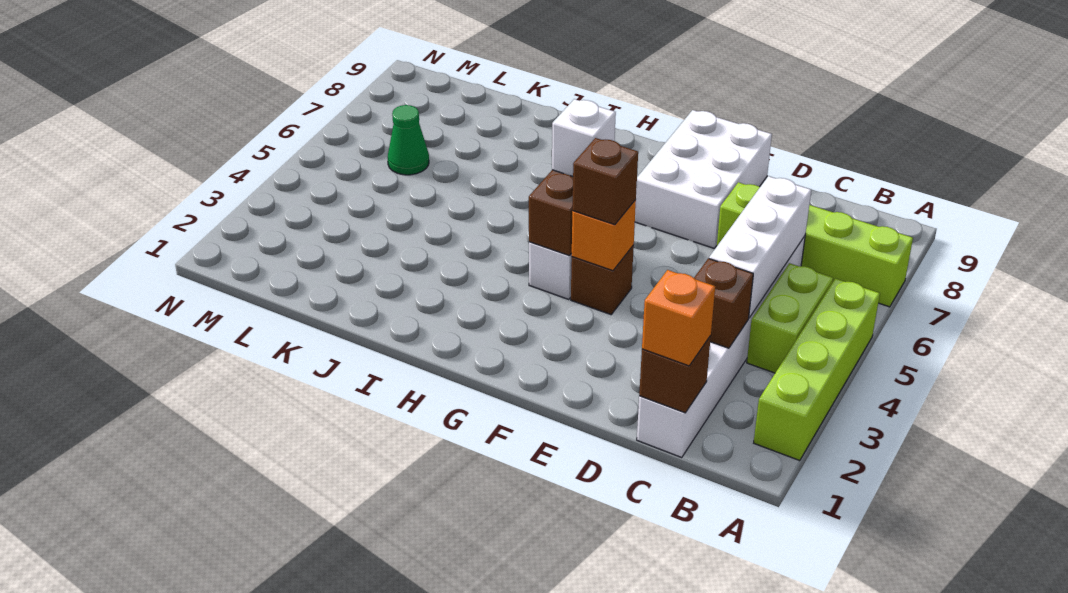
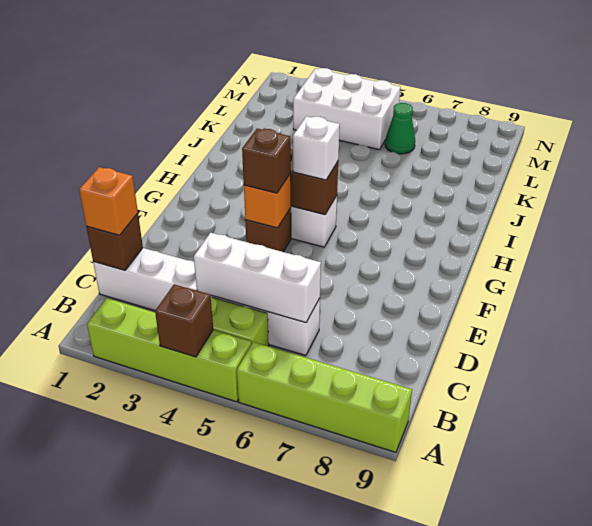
lime brick A7:D7 level 1 -> lime brick A6:A9 level 1
brown brick C3 level 2 -> brown brick A4 level 2
white brick E7:F9 level 1 -> white brick L3:M5 level 1

